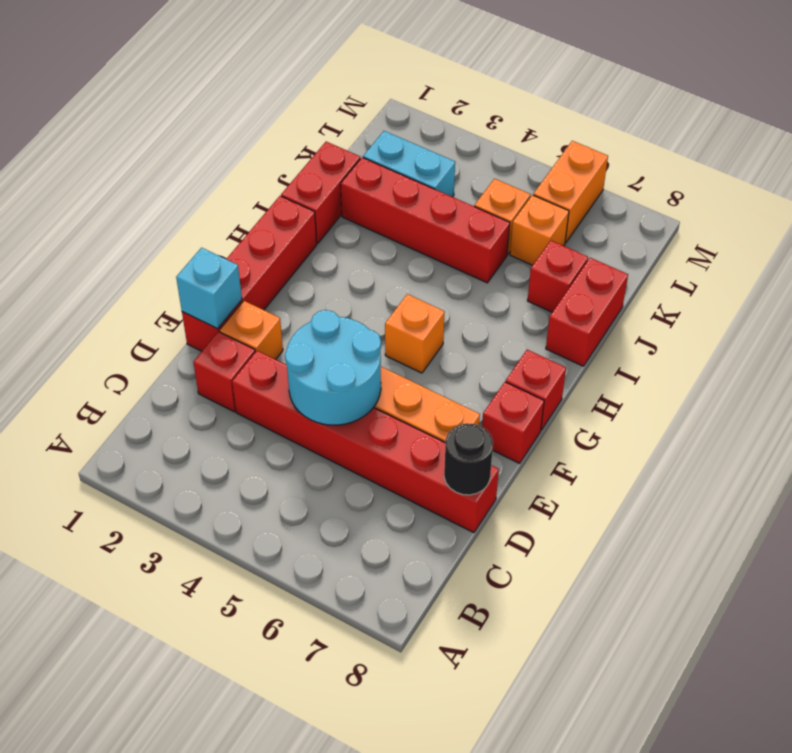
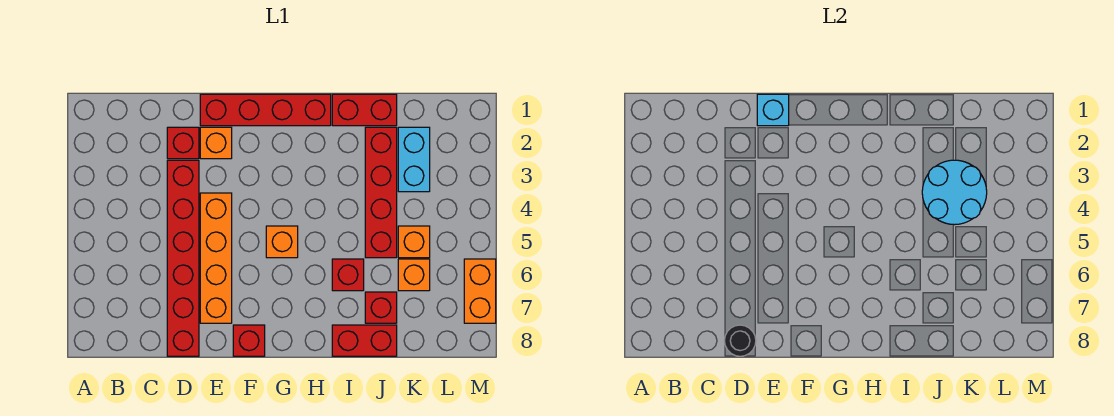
cyan round brick D4:E5 level 2 -> cyan round brick J3:K4 level 2
red brick G8 level 1 -> red brick I6 level 1
orange brick L6:M6 level 1 -> orange brick M6:M7 level 1

